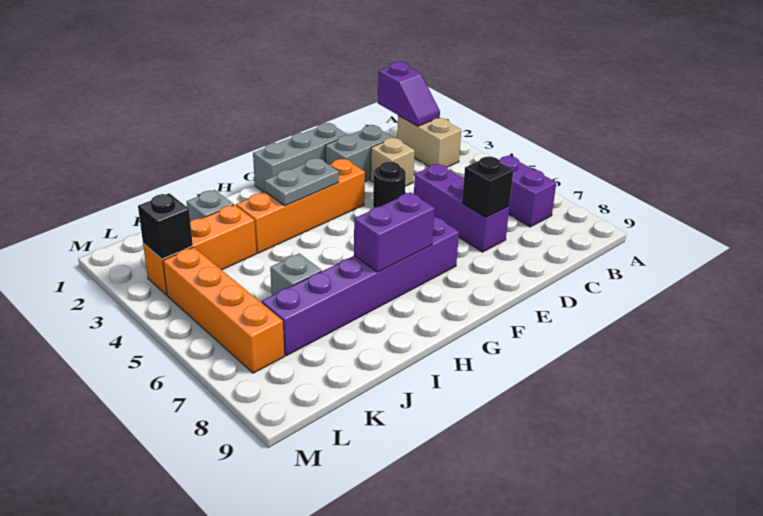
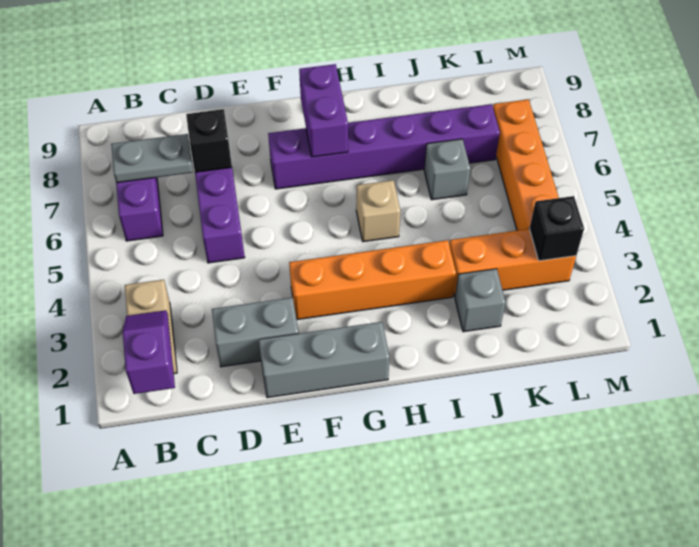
tan brick D3 level 1 -> tan brick H5 level 1
black round brick E4 level 1 -> none
grey plate G3:H3 level 2 -> grey plate B7:C7 level 2
purple brick G7:H7 level 2 -> purple brick G7:G8 level 2

